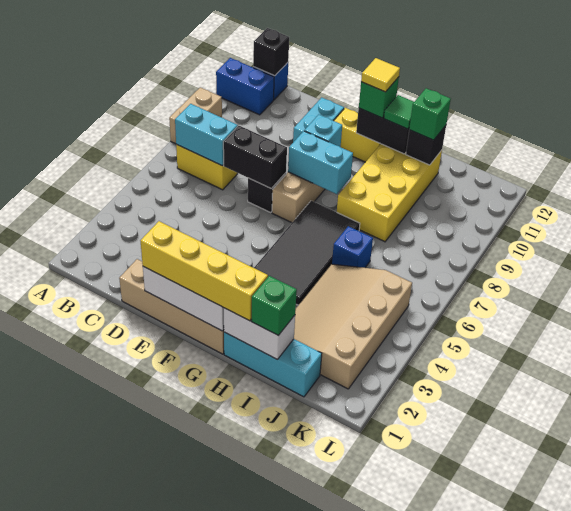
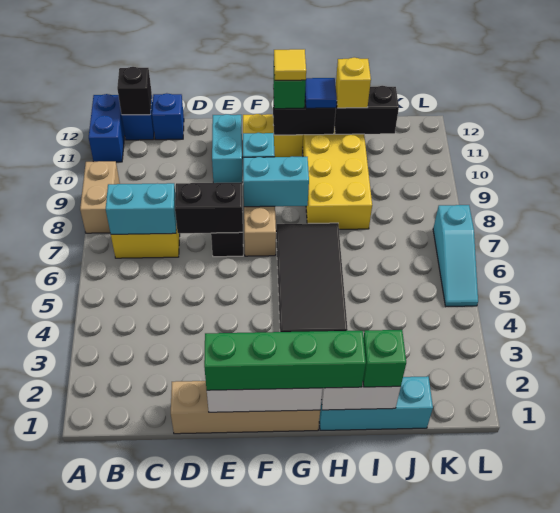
blue brick A11:B11 level 1 -> blue brick A11:A12 level 1
yellow brick E1:H1 level 3 -> green brick E1:H1 level 3
green tile H11 level 3 -> blue tile H11 level 3
tan slope I2:K5 level 1 top K -> none
blue brick I6 level 1 -> blue brick C12 level 1
black brick I11 level 2 -> black brick I11:J11 level 2
green brick I11 level 3 -> yellow brick I11 level 3
none -> cyan slope L5:L7 level 1 top 7

